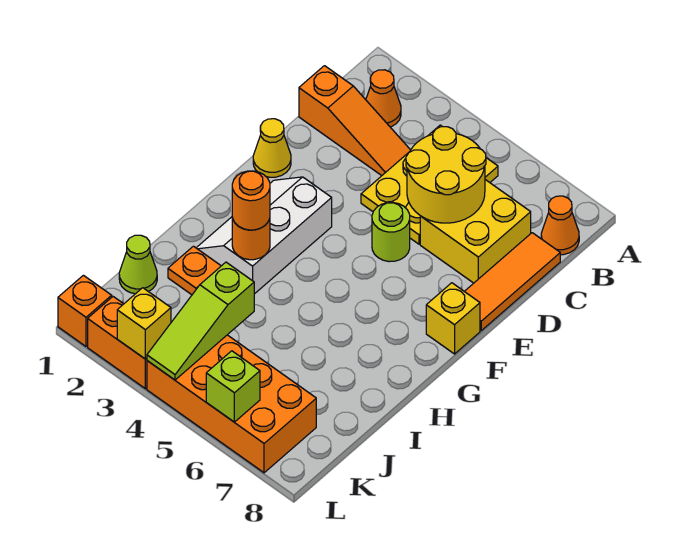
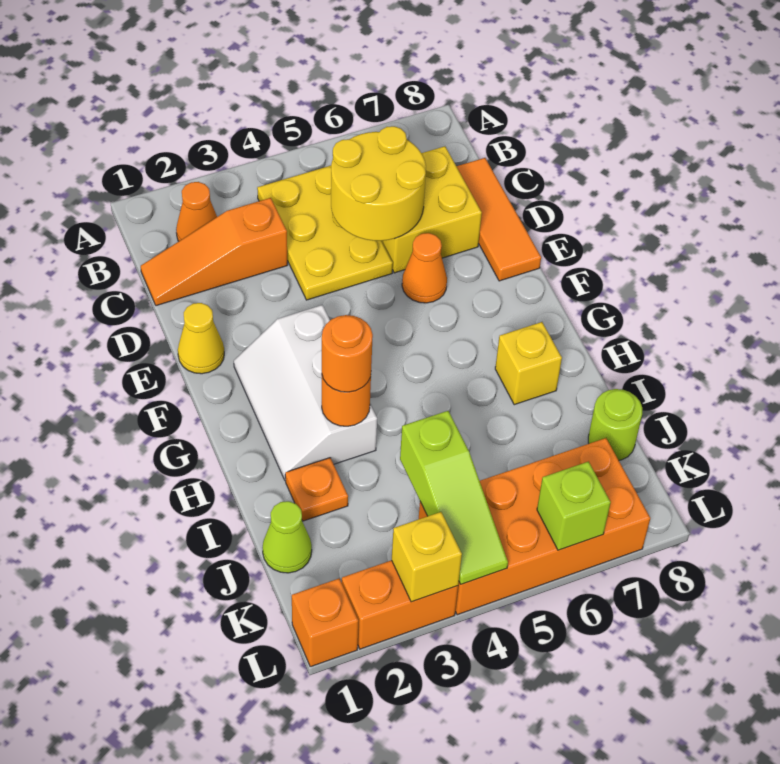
orange cone B8 level 1 -> orange cone E6 level 1
orange slope C1:C3 level 1 top 1 -> orange slope C1:C3 level 1 top 3
lime round brick E5 level 1 -> lime round brick J8 level 1
yellow brick F8 level 1 -> yellow brick H7 level 1

